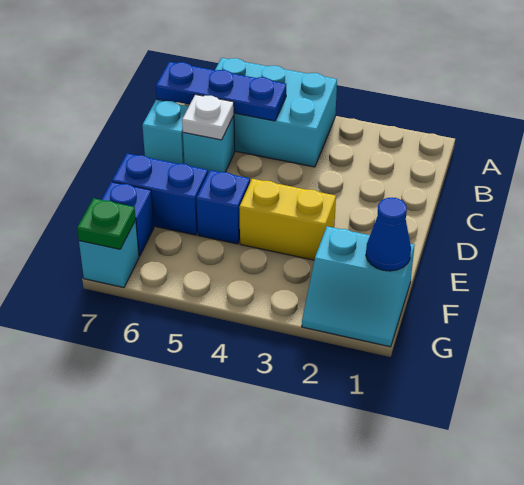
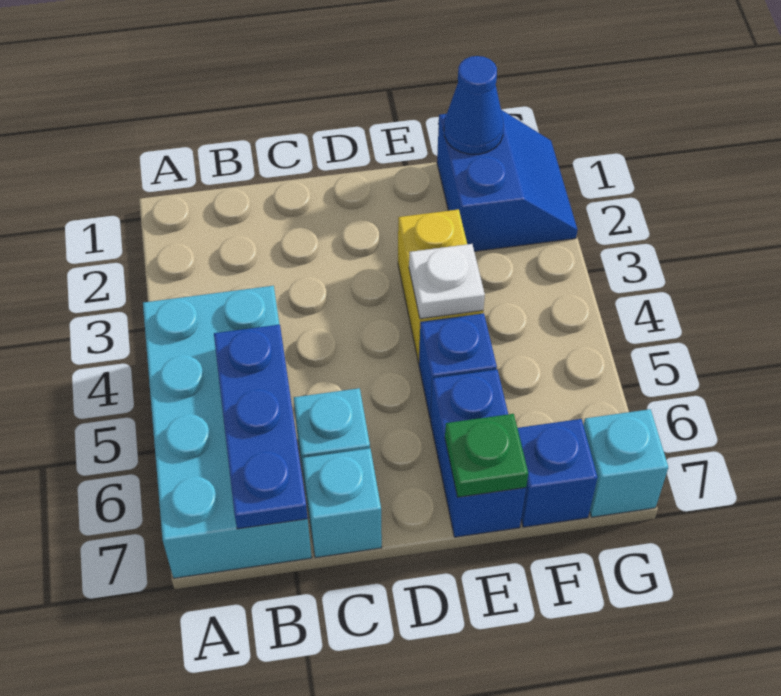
cyan brick A4:B6 level 1 -> cyan brick A4:B7 level 1
white plate C6 level 2 -> white plate E4 level 2
cyan slope F1:G2 level 1 top F -> blue slope F1:G2 level 1 top F
green plate G7 level 2 -> green plate E7 level 2

